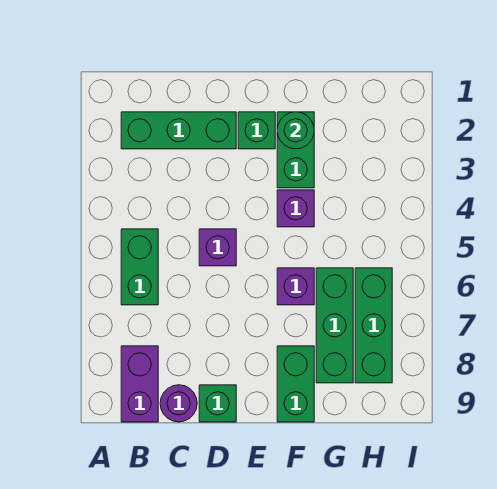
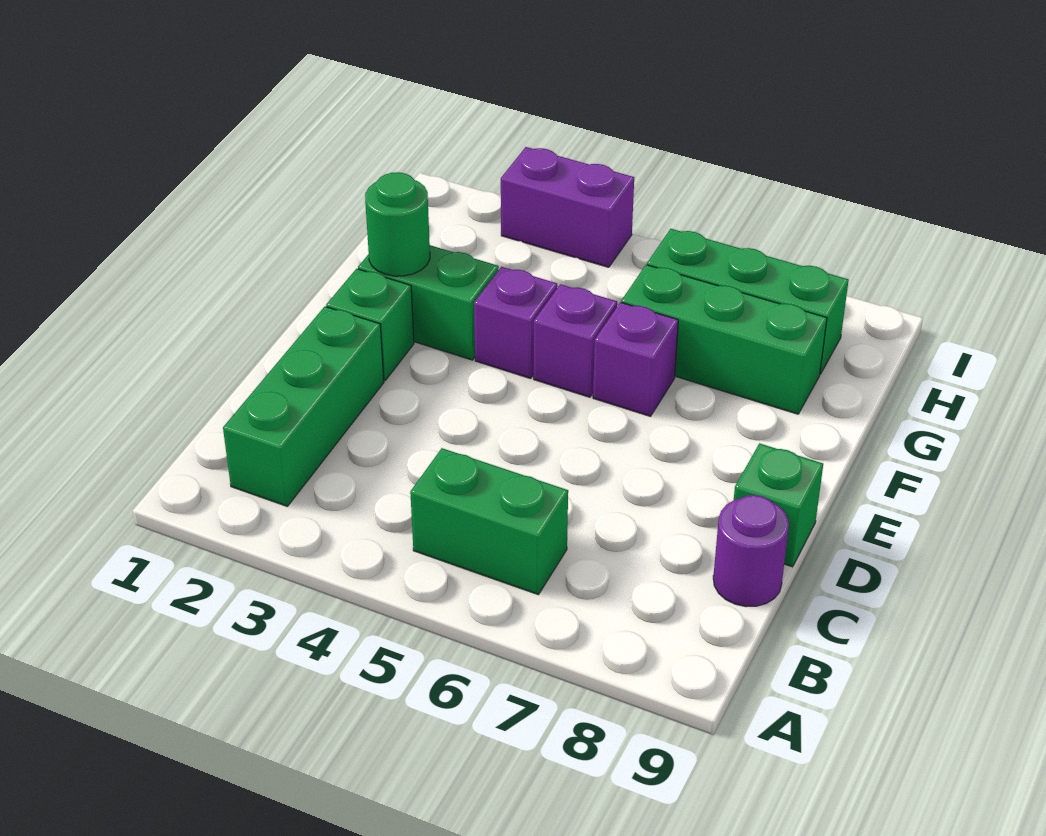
purple brick B8:B9 level 1 -> purple brick I3:I4 level 1
purple brick D5 level 1 -> purple brick F5 level 1
green brick F8:F9 level 1 -> none

